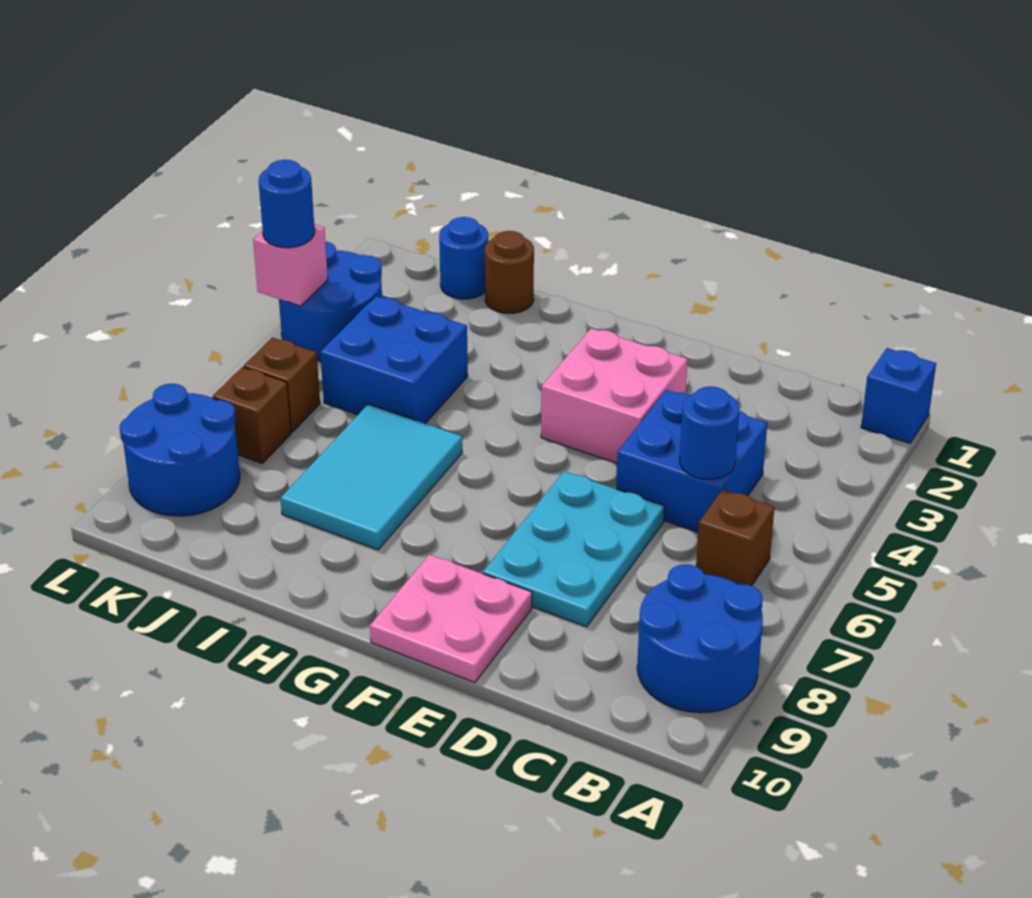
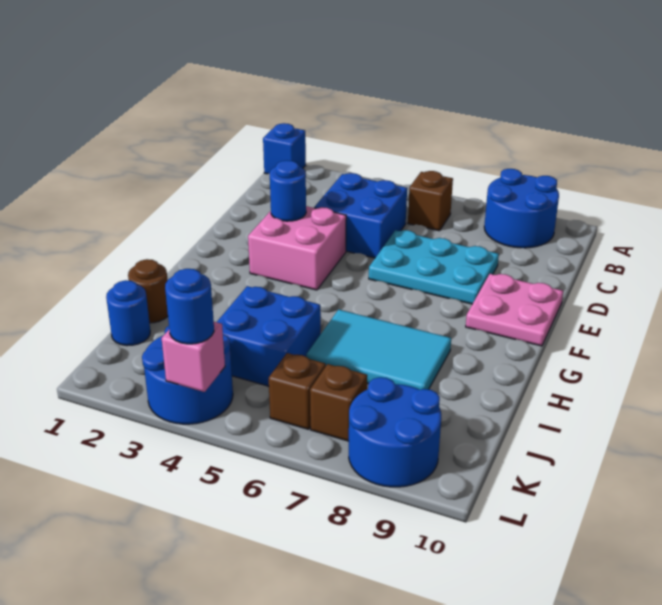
blue round brick C5 level 2 -> blue round brick E3 level 2

